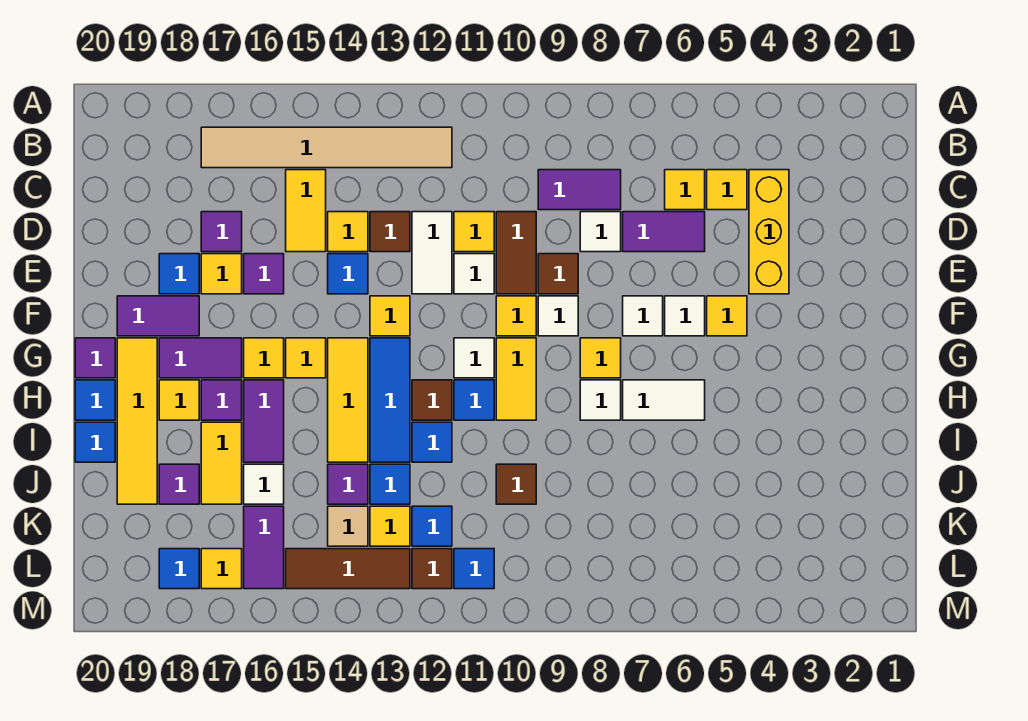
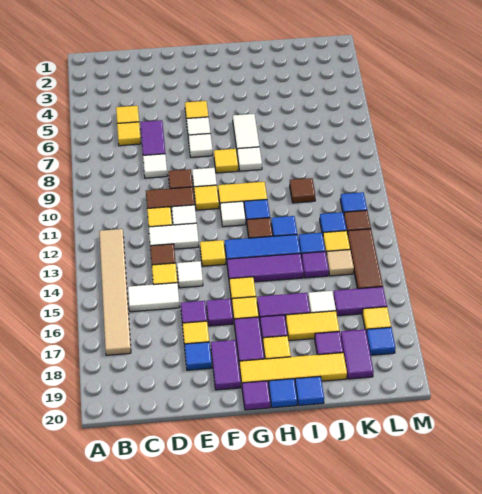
yellow brick C4:E4 level 1 -> none
purple tile C8:C9 level 1 -> purple tile K18:K19 level 1
yellow tile C15:D15 level 1 -> white tile C15:D15 level 1
purple tile D17 level 1 -> purple tile F16 level 1
blue tile E14 level 1 -> white tile E14 level 1
yellow tile G14:I14 level 1 -> purple tile G14:I14 level 1

